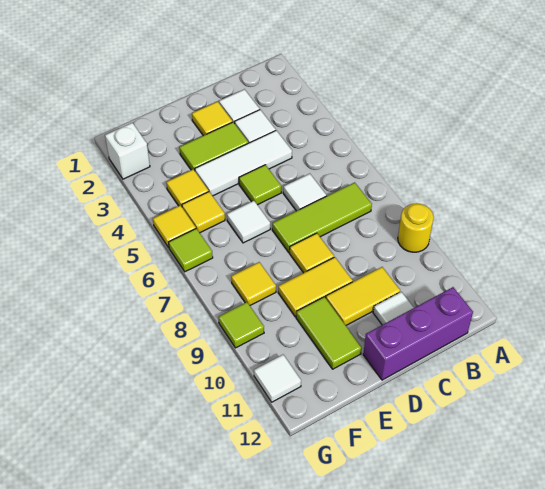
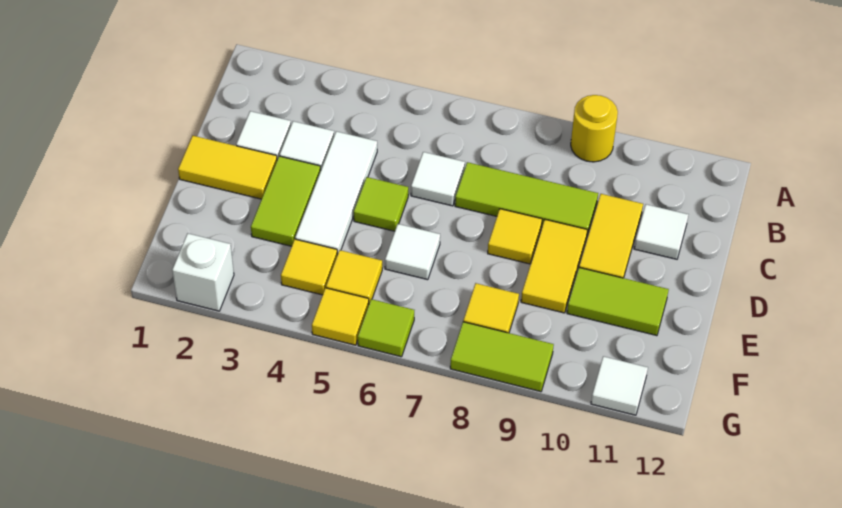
lime tile B7:D7 level 1 -> lime tile C7:C9 level 1
purple brick B12:D12 level 1 -> none
yellow tile D2 level 1 -> yellow tile D1:D2 level 1
lime tile G9 level 1 -> lime tile G8:G9 level 1

